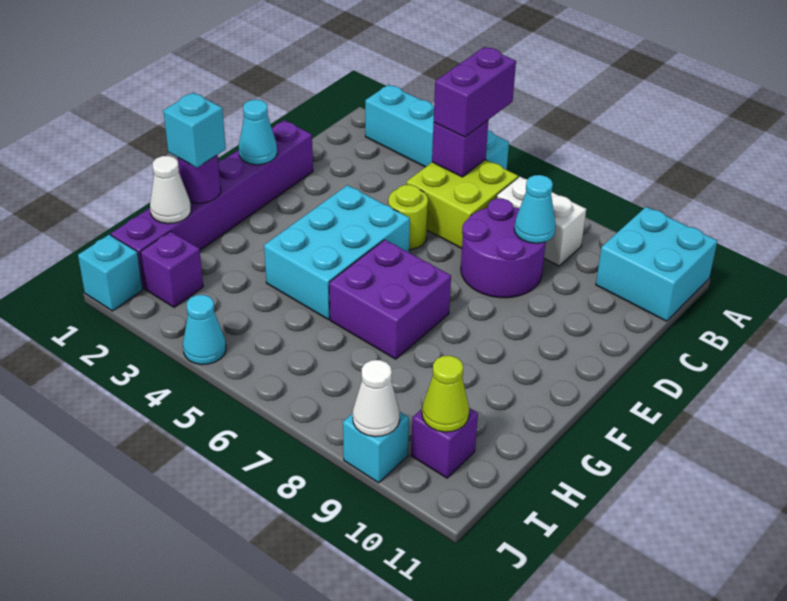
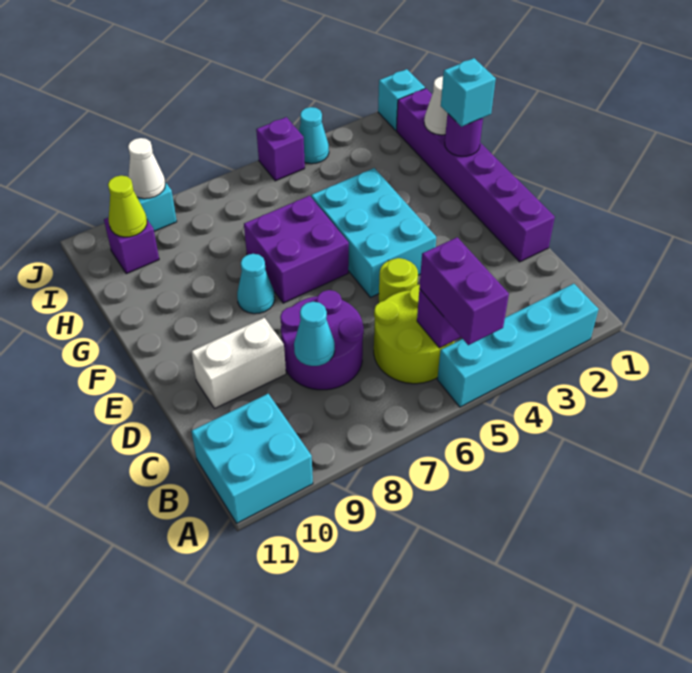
lime brick B5:C6 level 1 -> lime round brick B5:C6 level 1
white brick B7:B8 level 1 -> white brick D9:D10 level 1
cyan cone E1 level 2 -> cyan cone F8 level 1
purple brick I2 level 1 -> purple brick J5 level 1

